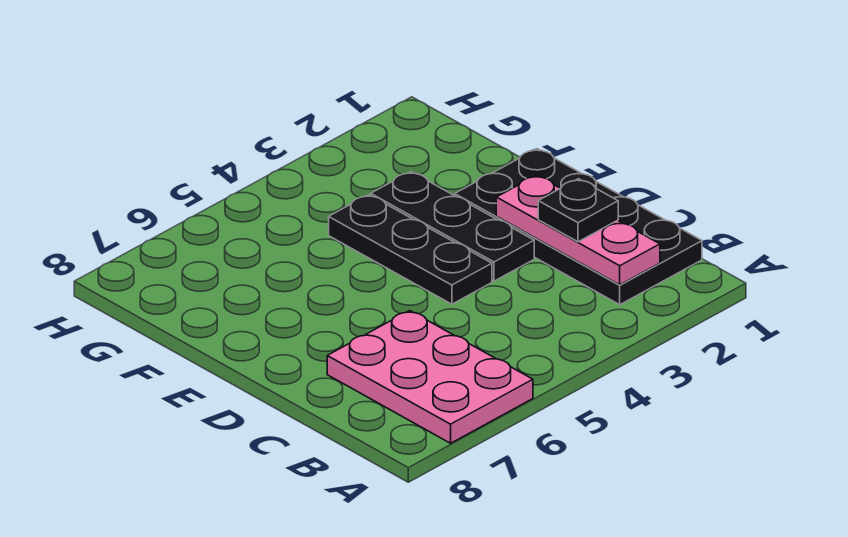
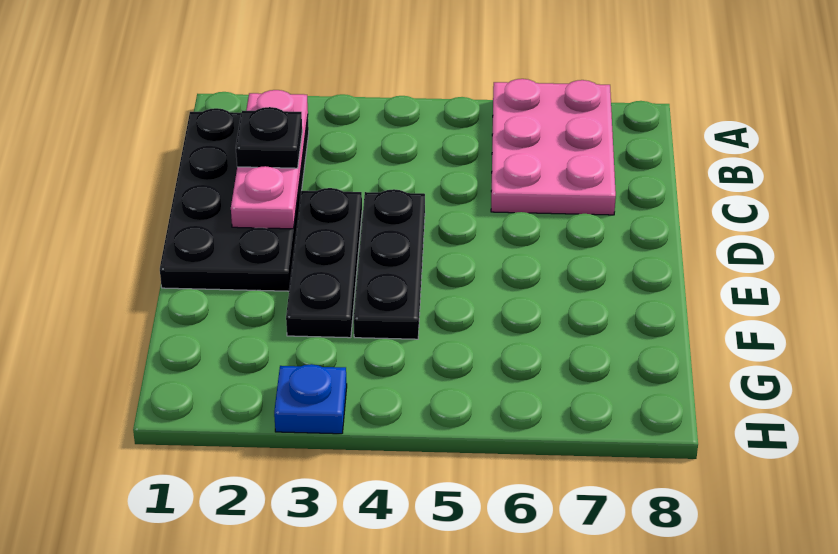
none -> blue plate H3 level 1

